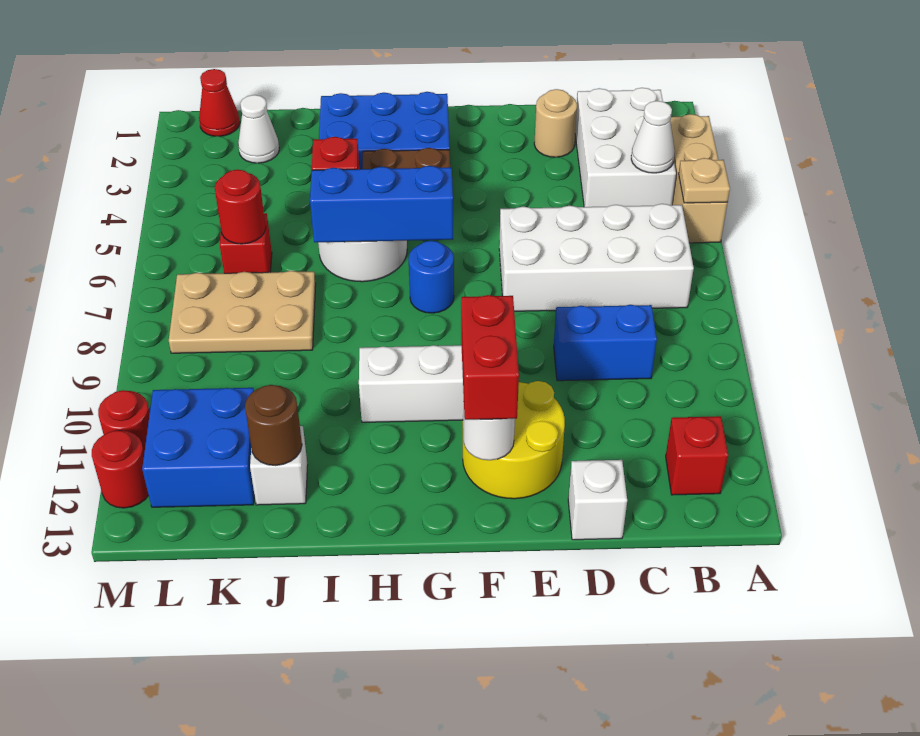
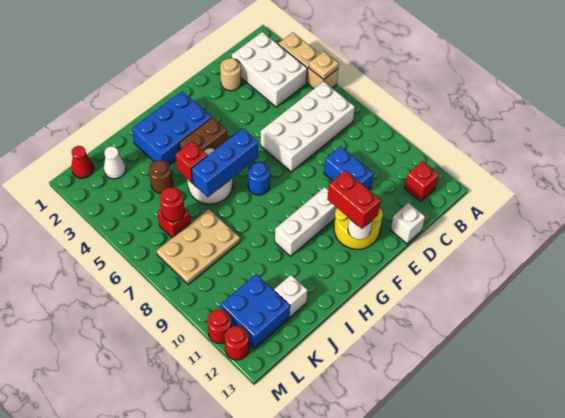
white cone B4 level 2 -> none
blue brick C9:D9 level 1 -> blue brick D9:D10 level 1
brown round brick J12 level 2 -> brown round brick J4 level 1

